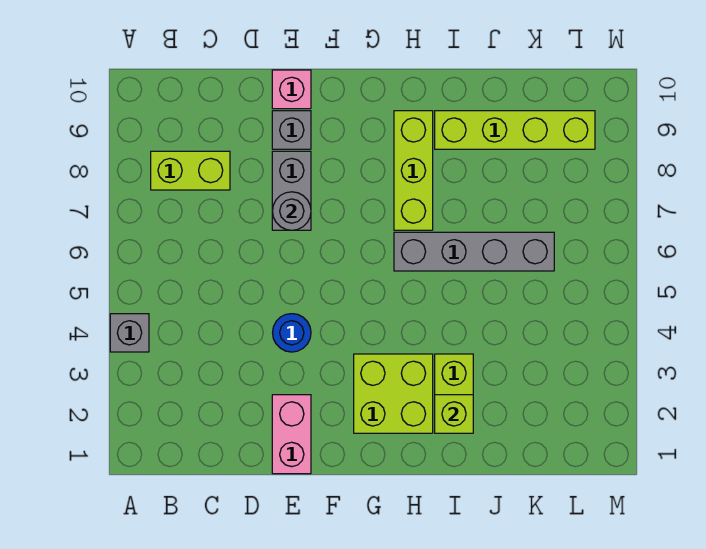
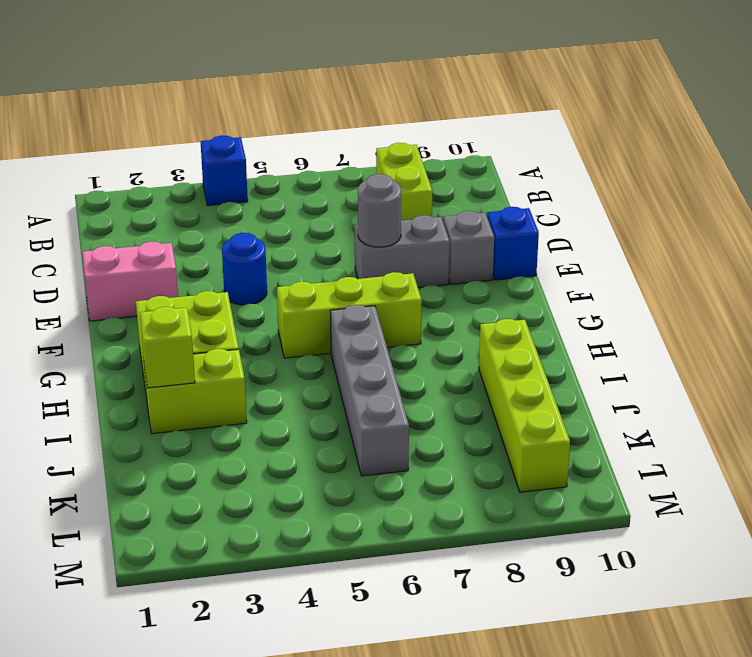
grey brick A4 level 1 -> blue brick A4 level 1
pink brick E10 level 1 -> blue brick E10 level 1
lime brick H7:H9 level 1 -> lime brick G5:G7 level 1

